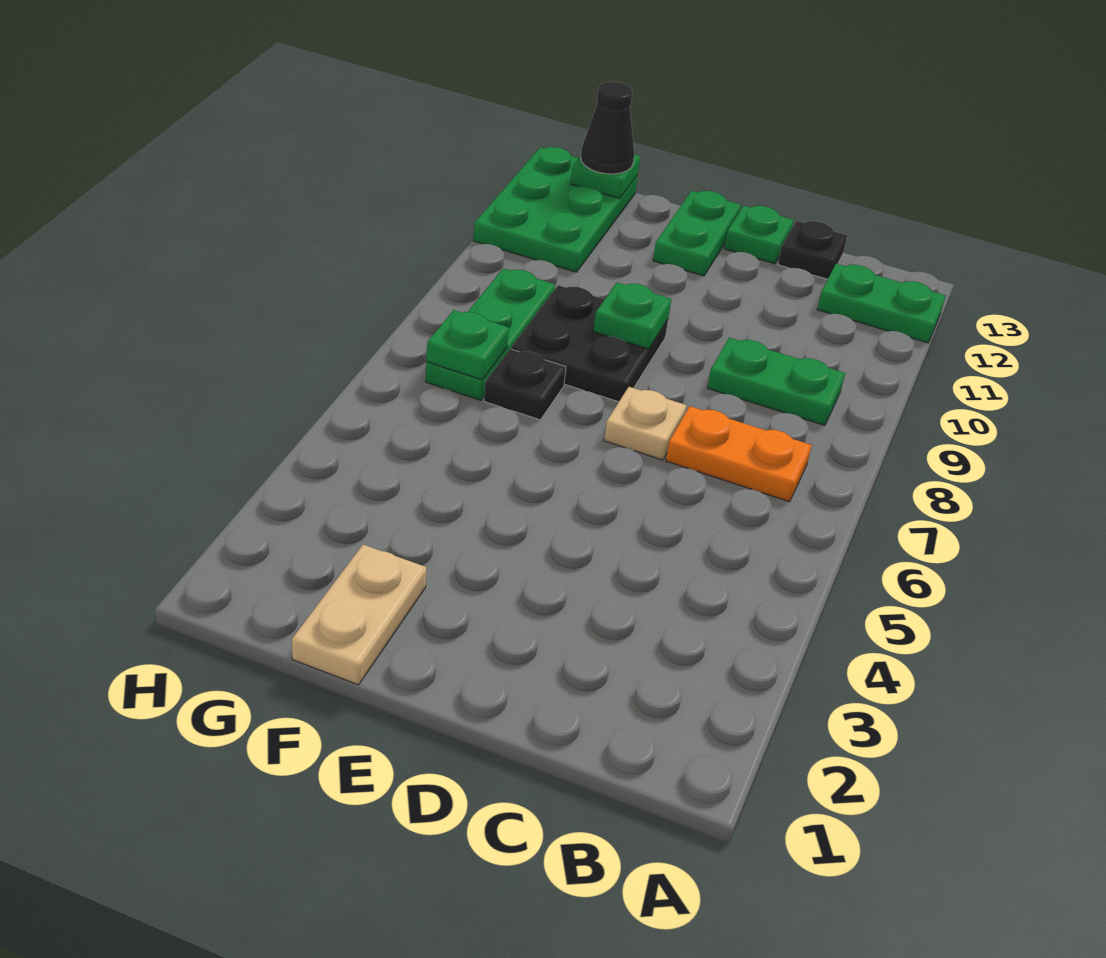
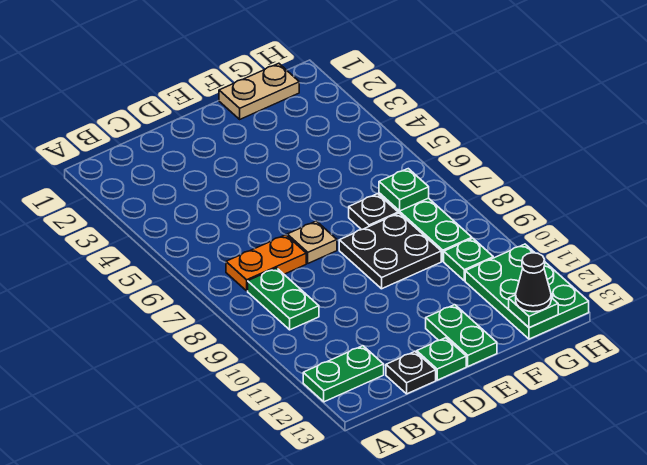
green plate B9:C9 level 1 -> green plate B8:B9 level 1
green plate E9 level 2 -> green plate G10 level 1
tan plate F1:F2 level 1 -> tan plate F1:G1 level 1

